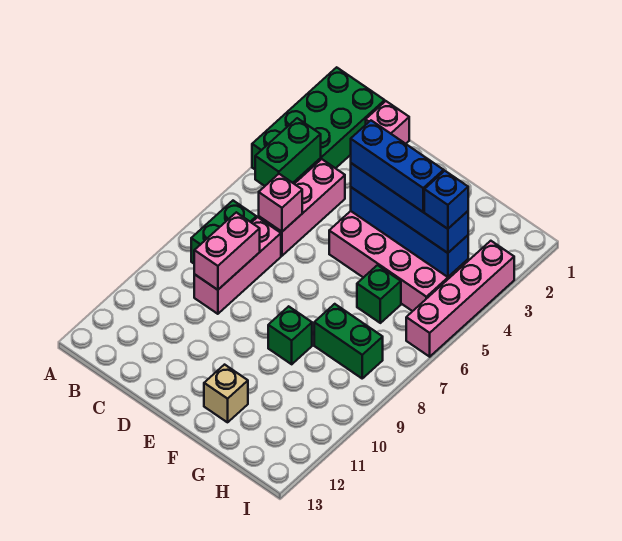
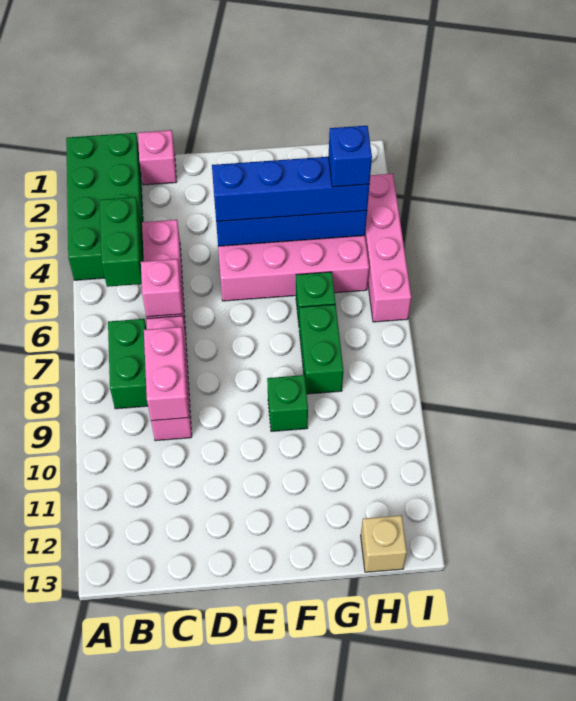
blue brick E4:G4 level 4 -> none
tan brick F12 level 1 -> tan brick H13 level 1
green brick G8:H8 level 1 -> green brick G7:G8 level 1

